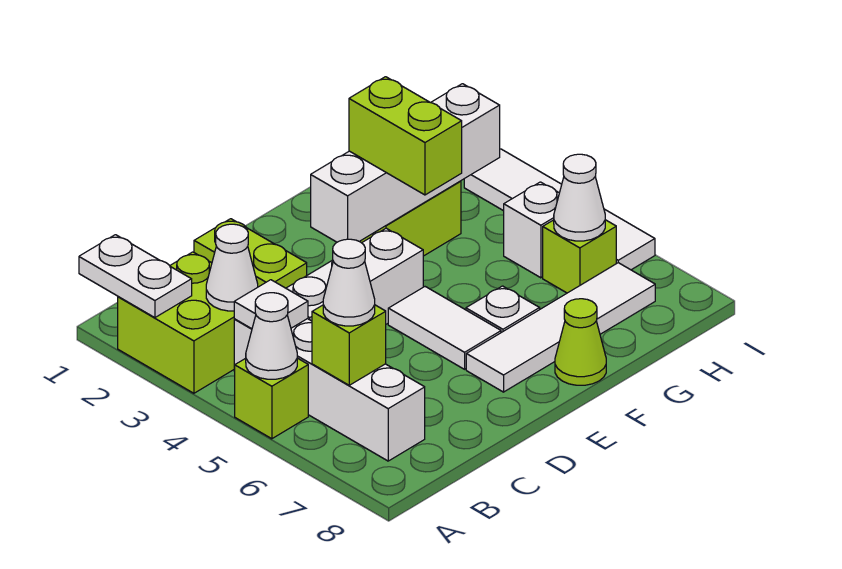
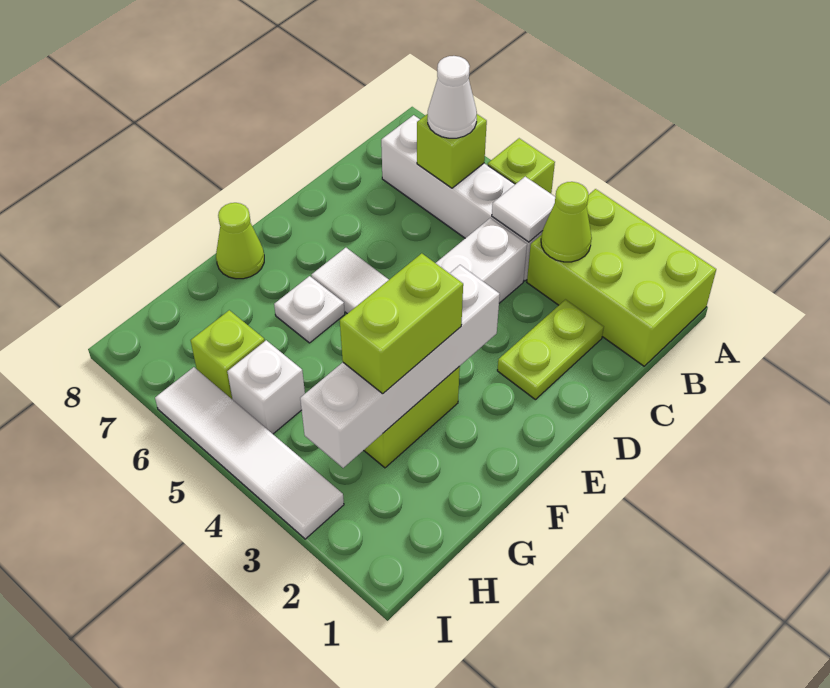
white plate A1:A2 level 2 -> none
lime brick A2:B3 level 1 -> lime brick A1:B3 level 1
white cone A5 level 2 -> none
white cone B3 level 2 -> lime cone B3 level 2
lime plate D1:D2 level 1 -> lime plate C2:D2 level 1
white tile E7:H7 level 1 -> none
lime brick F3:F4 level 3 -> lime brick F3:G3 level 3
white cone H6 level 2 -> none

